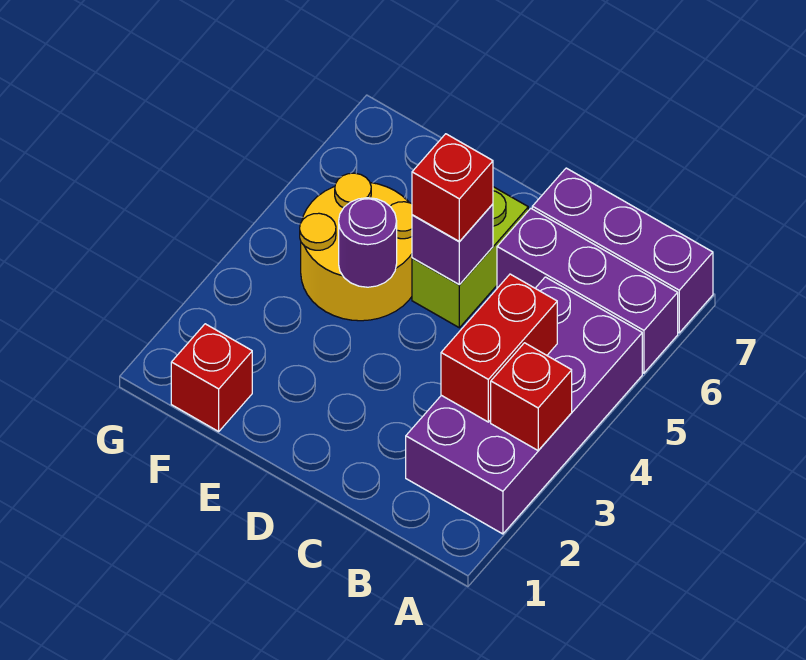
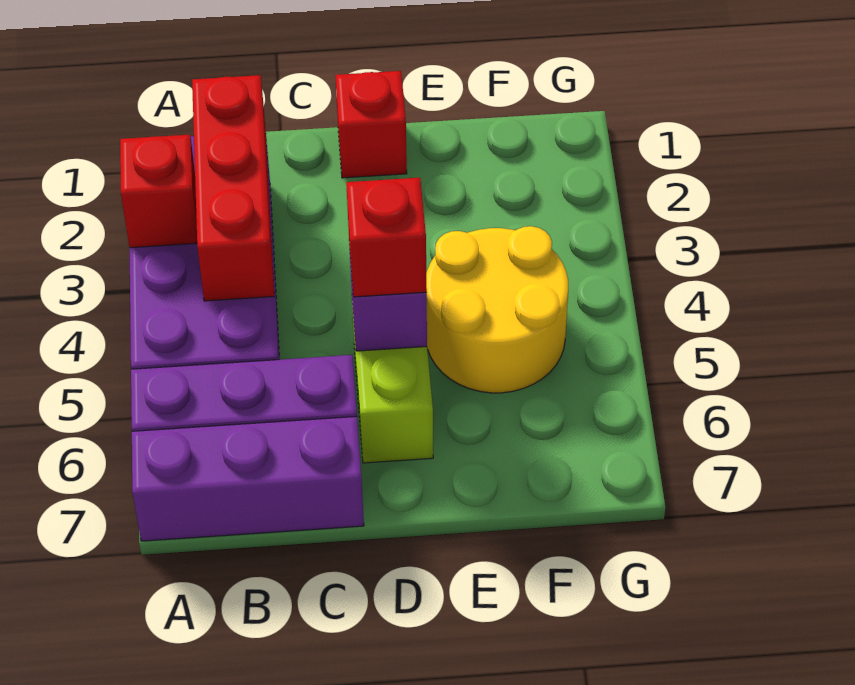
red brick B3:B4 level 2 -> red brick B2:B4 level 2
purple round brick E4 level 2 -> none
red brick F1 level 1 -> red brick D1 level 1

